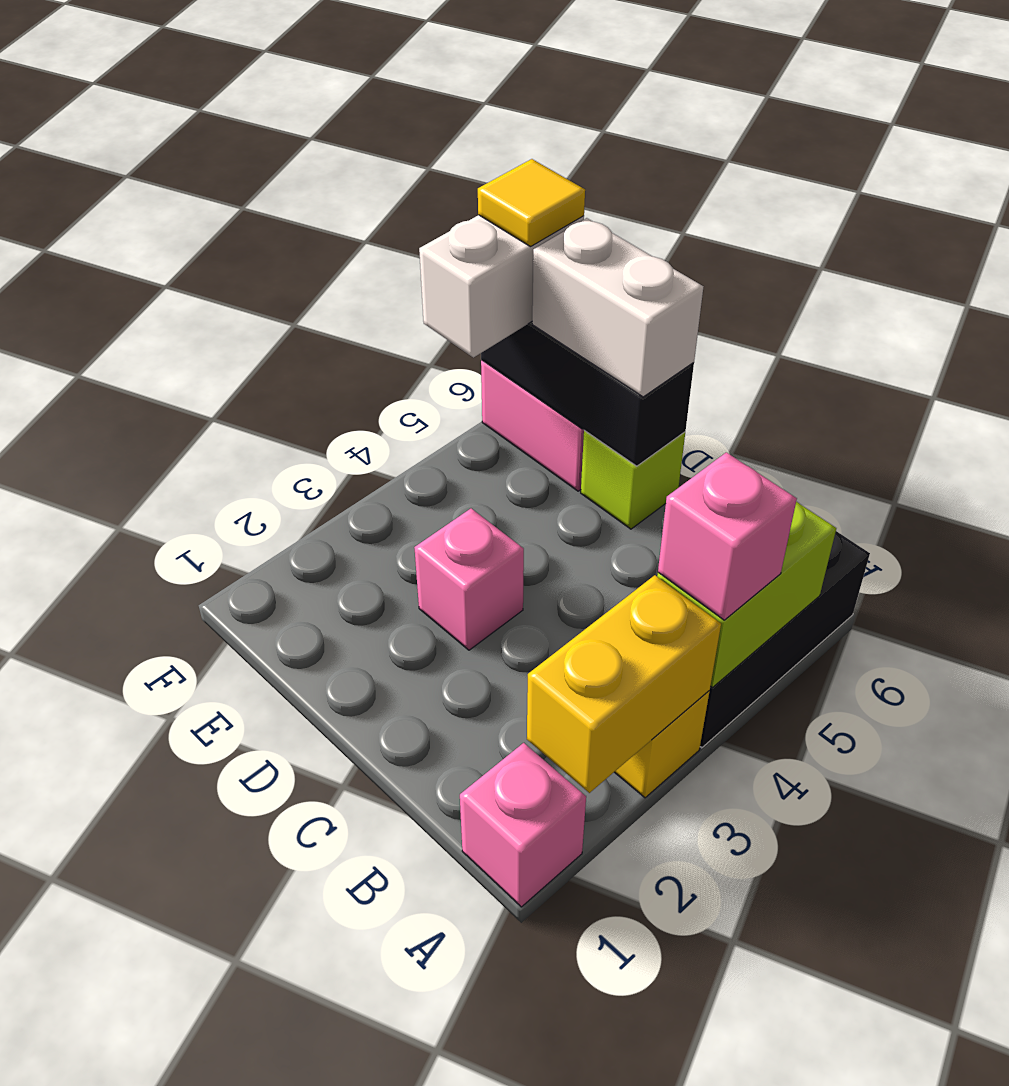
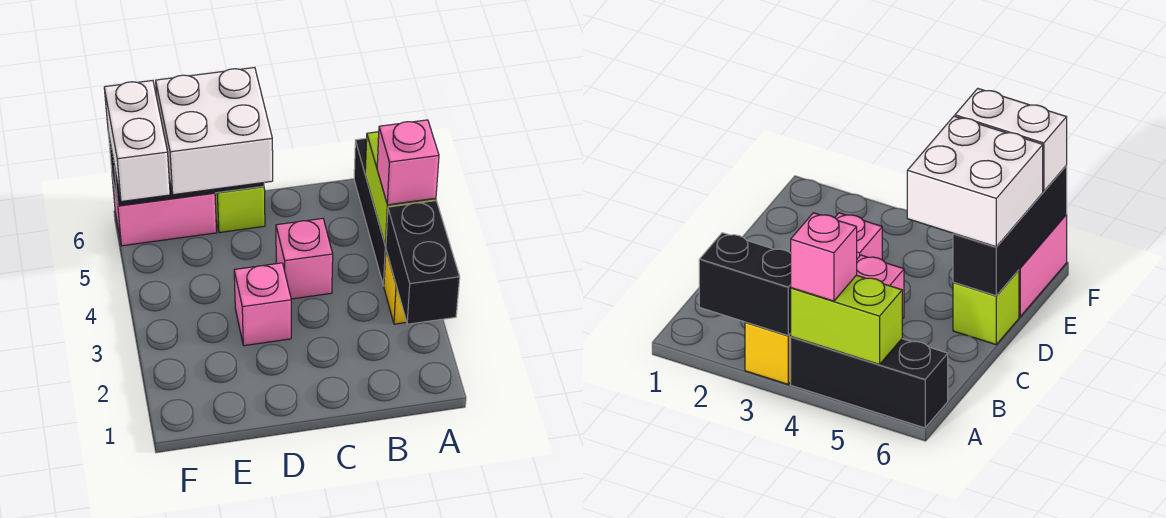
pink brick A1 level 1 -> pink brick C4 level 1
yellow brick A2:A3 level 2 -> black brick A2:A3 level 2
white brick D6:E6 level 3 -> white brick D5:E6 level 3
yellow tile F6 level 4 -> none

